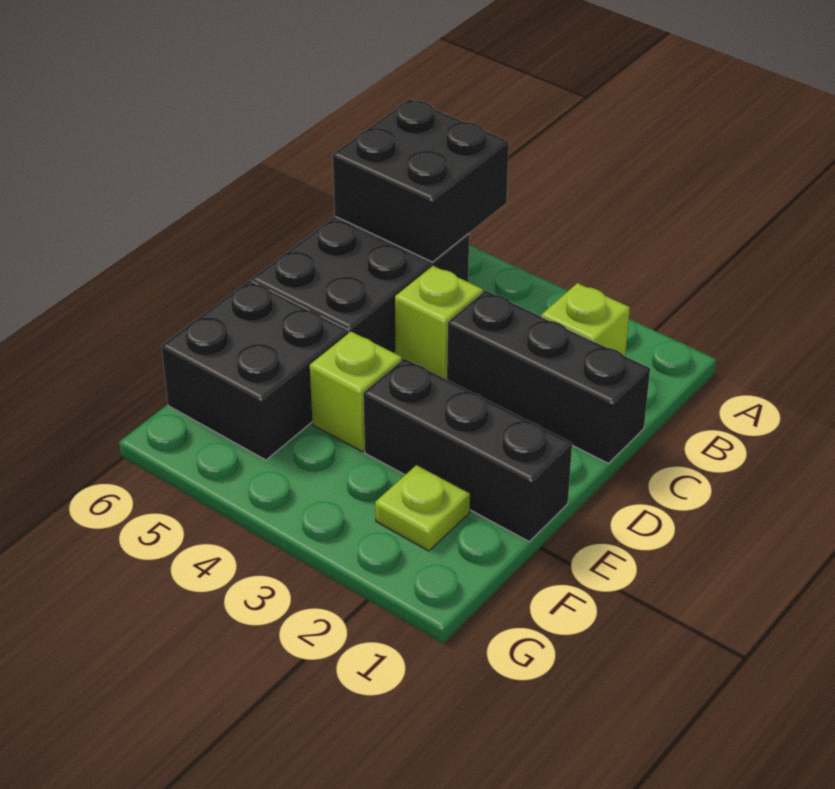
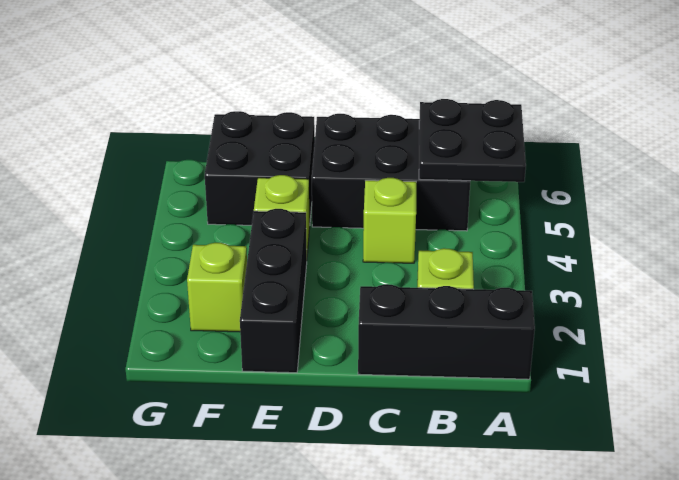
black brick A5:B6 level 2 -> black plate A5:B6 level 2
black brick C1:C3 level 1 -> black brick A1:C1 level 1
lime plate F2 level 1 -> lime brick F2 level 1

